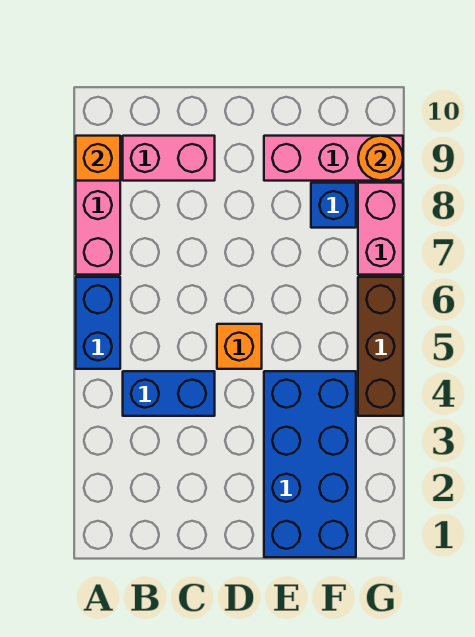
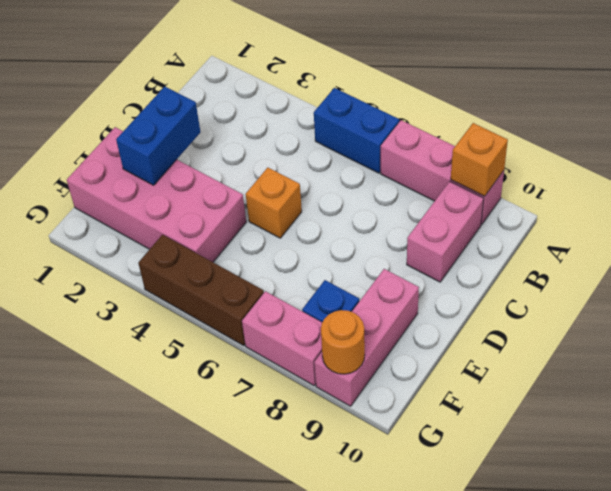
blue brick B4:C4 level 1 -> blue brick D2:E2 level 2
blue brick E1:F4 level 1 -> pink brick E1:F4 level 1

